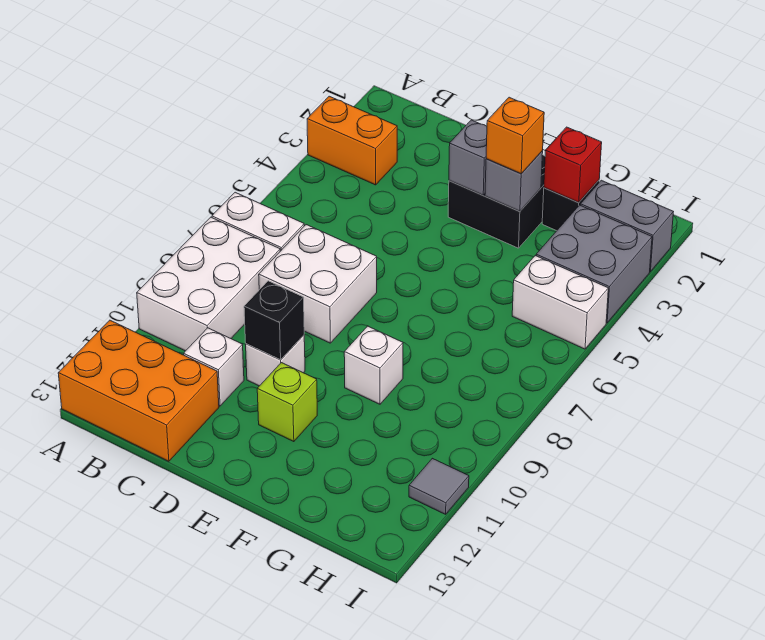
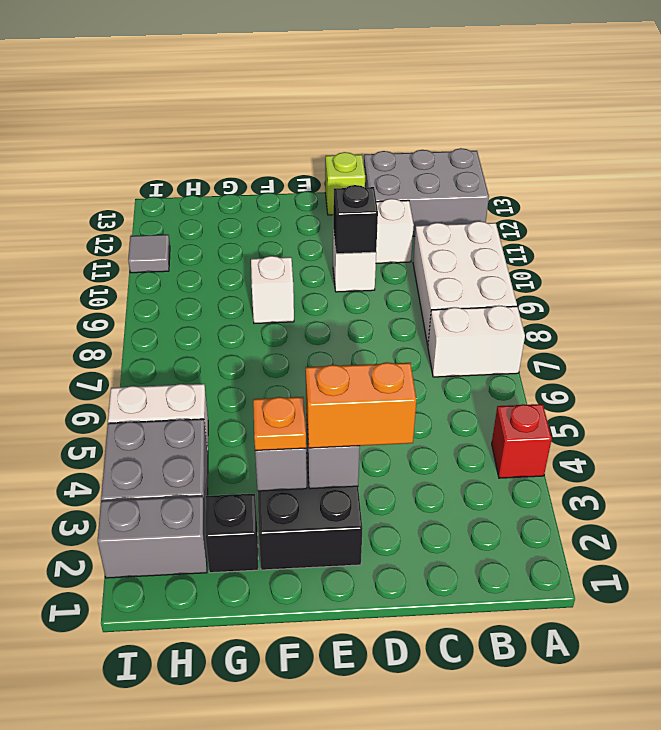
orange brick A3:B3 level 1 -> orange brick D3:E3 level 3
orange brick A12:C13 level 1 -> grey brick A12:C13 level 1
white brick C7:D8 level 1 -> none
lime brick E11 level 1 -> lime brick D13 level 1
orange brick F3 level 3 -> orange plate F3 level 3
red brick G2 level 2 -> red brick A4 level 1

